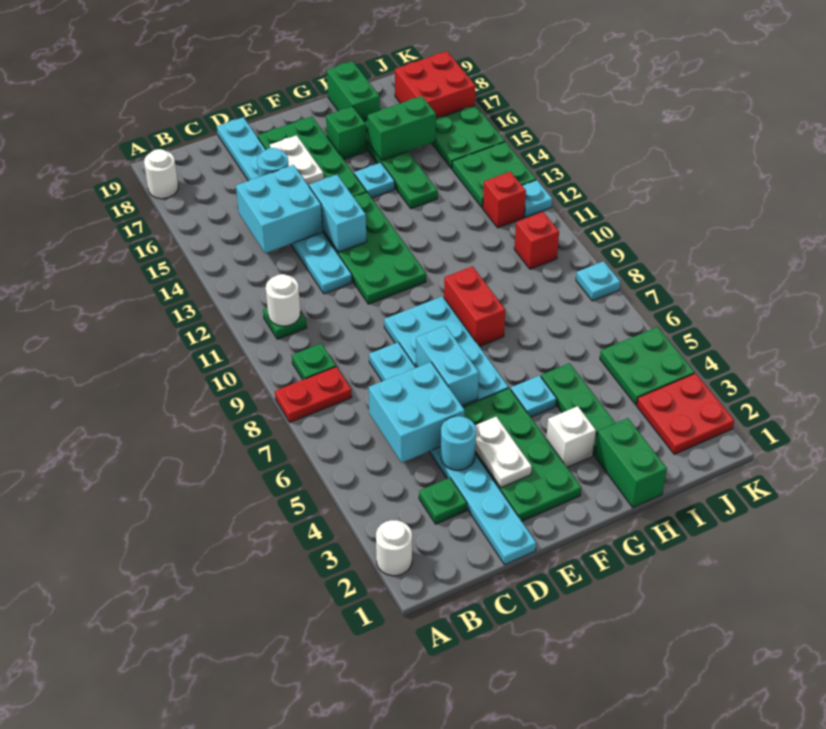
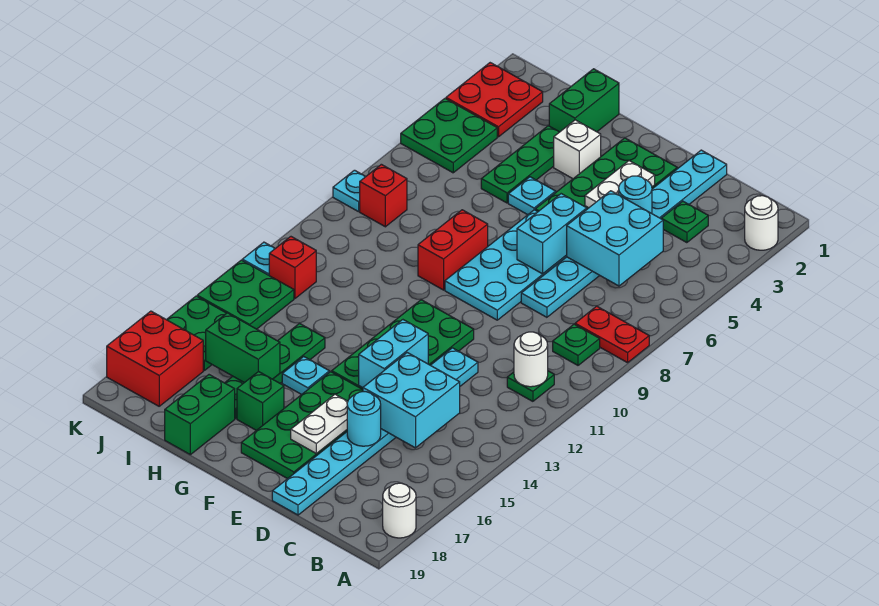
red brick J10 level 1 -> red brick J8 level 1

